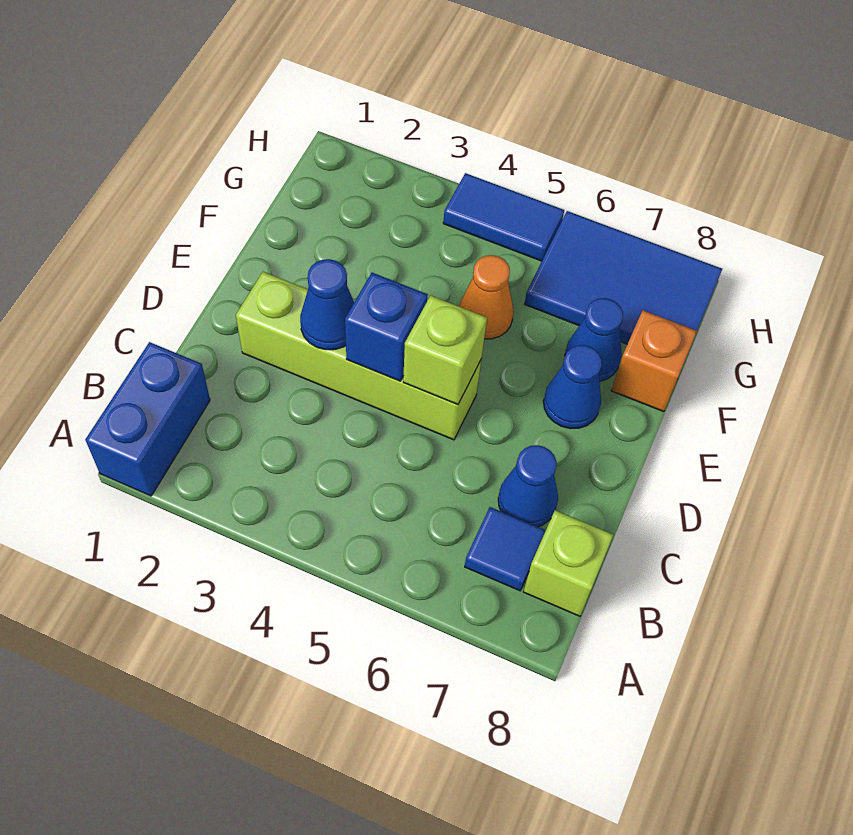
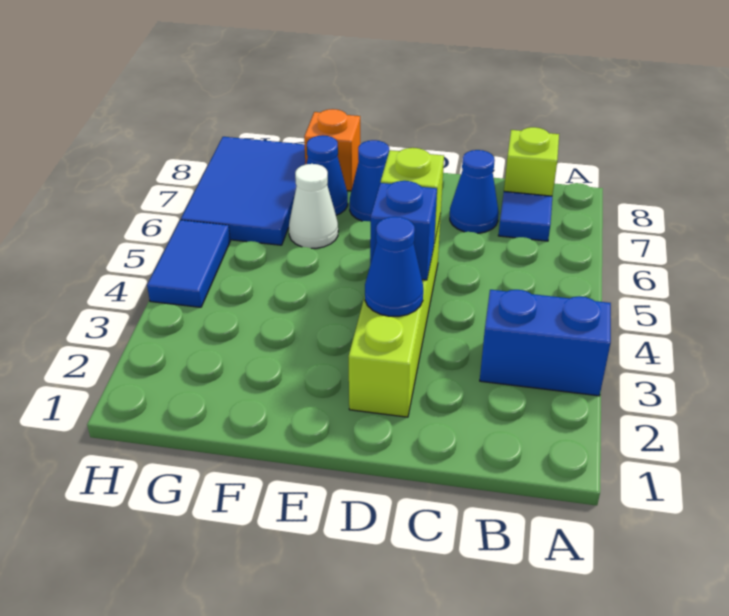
blue brick A1:B1 level 1 -> blue brick A3:B3 level 1
orange cone F5 level 1 -> none
none -> white cone F6 level 1

